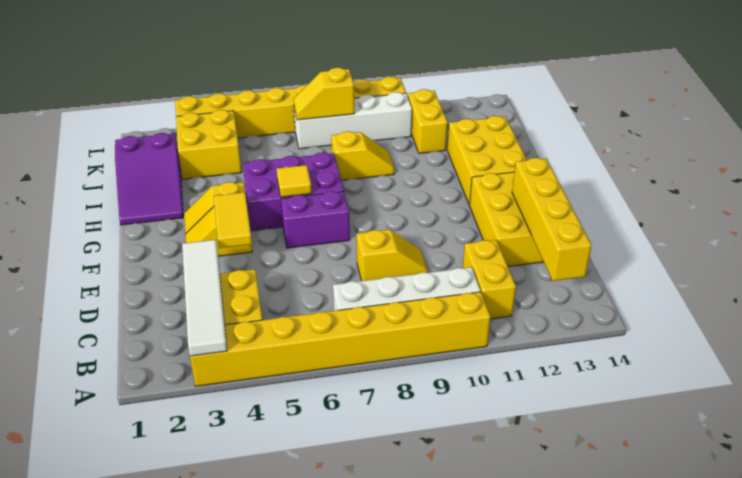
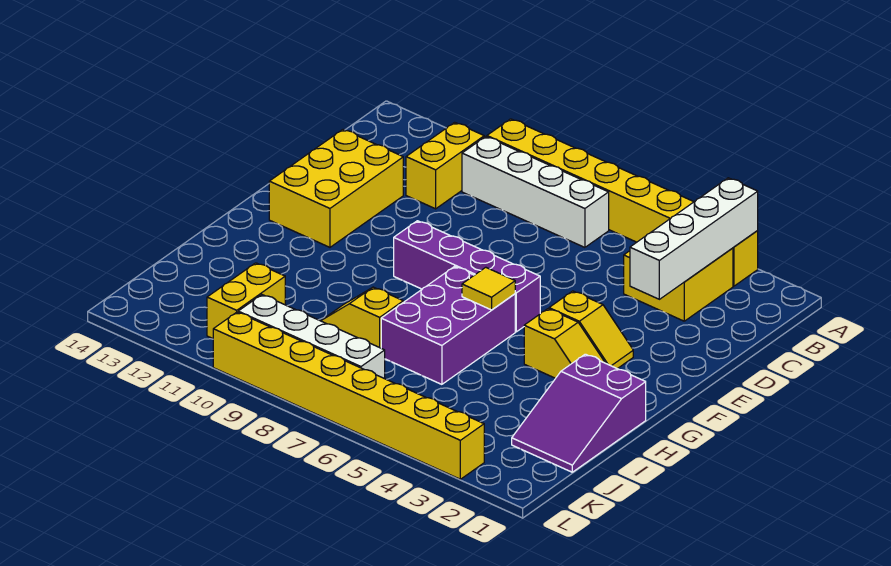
white tile A3:D3 level 2 -> white brick A3:D3 level 2
yellow brick B13:E13 level 2 -> none
yellow slope D8:D9 level 1 top 8 -> none
yellow tile E4:F4 level 2 -> none
purple brick F6:F7 level 1 -> purple brick F6:F9 level 1
purple brick G5:H7 level 1 -> purple brick G6:I7 level 1
yellow brick G12:I13 level 1 -> none
purple slope H1:J2 level 1 top J -> purple slope H1:J2 level 1 top H
yellow brick J3:K4 level 1 -> none
yellow slope K7:K8 level 2 top 8 -> none

